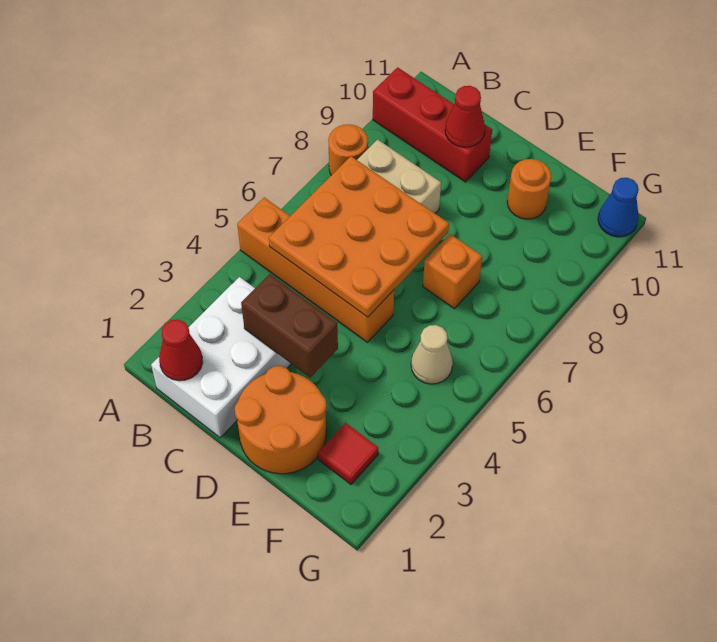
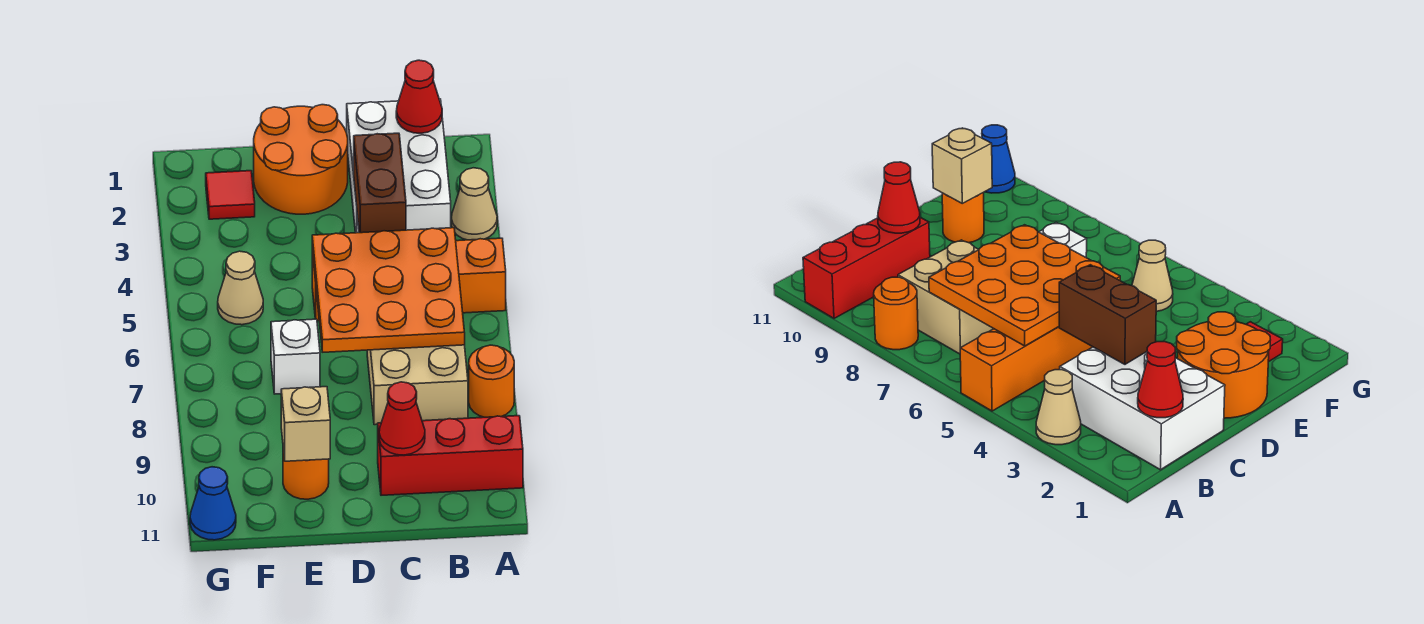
none -> tan cone A3 level 1
brown brick C3:D3 level 2 -> brown brick C3:C4 level 2
orange brick E7 level 1 -> white brick E7 level 1
none -> tan brick E10 level 2

